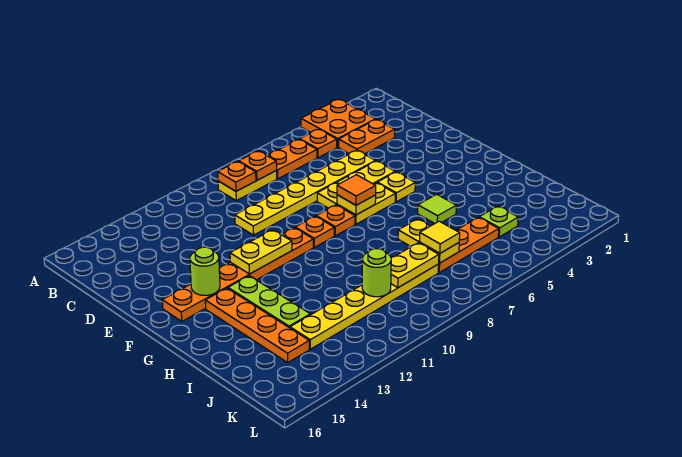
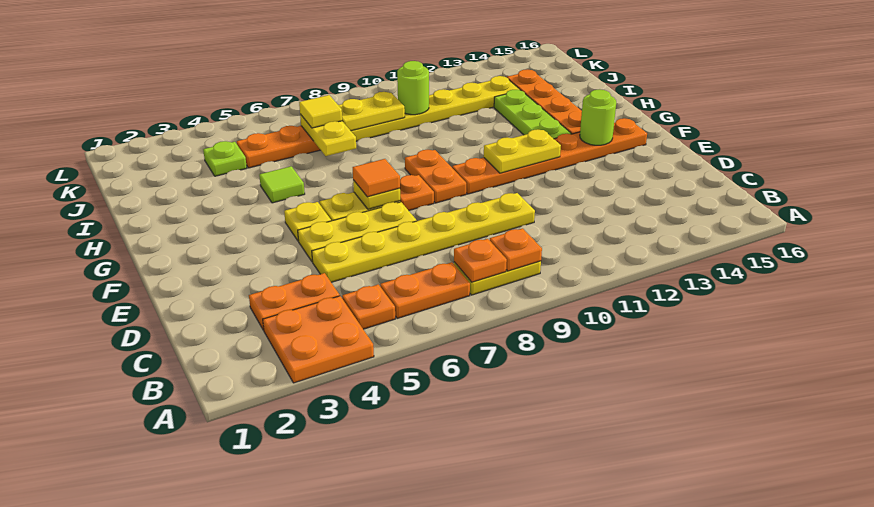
orange plate F9 level 1 -> orange plate F9:G9 level 1

